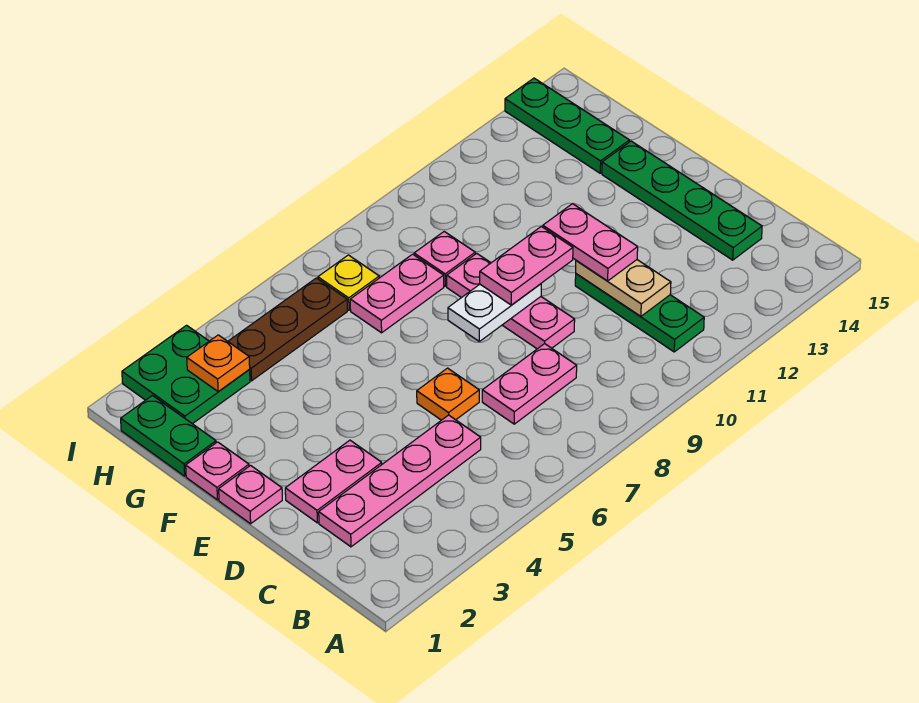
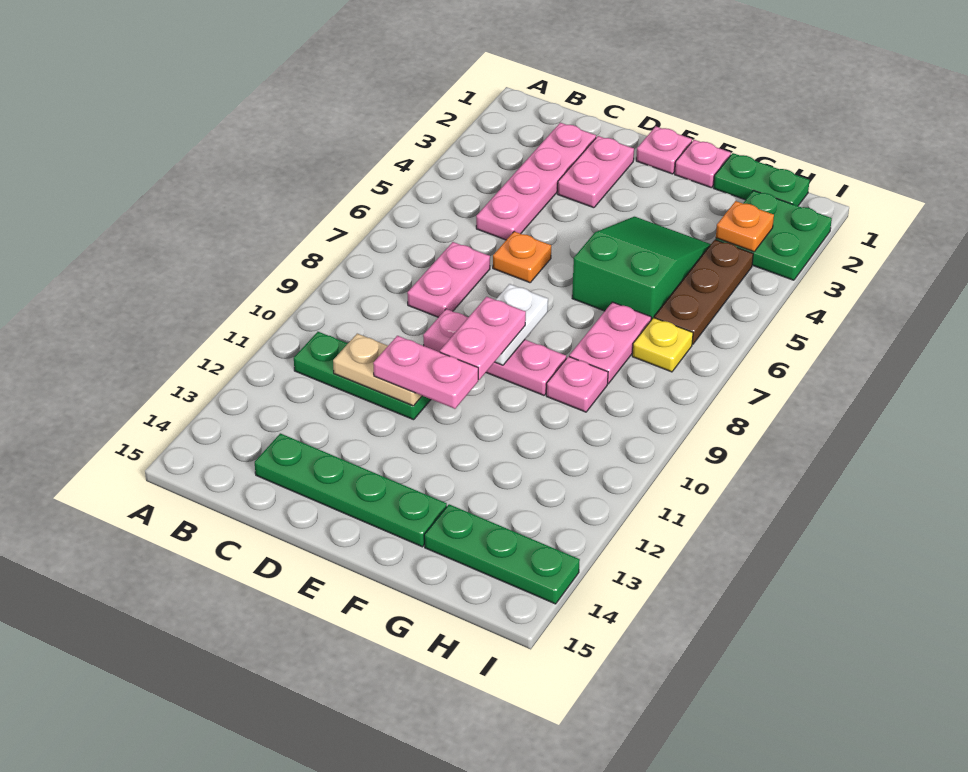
none -> green slope F4:G6 level 1 top 6

